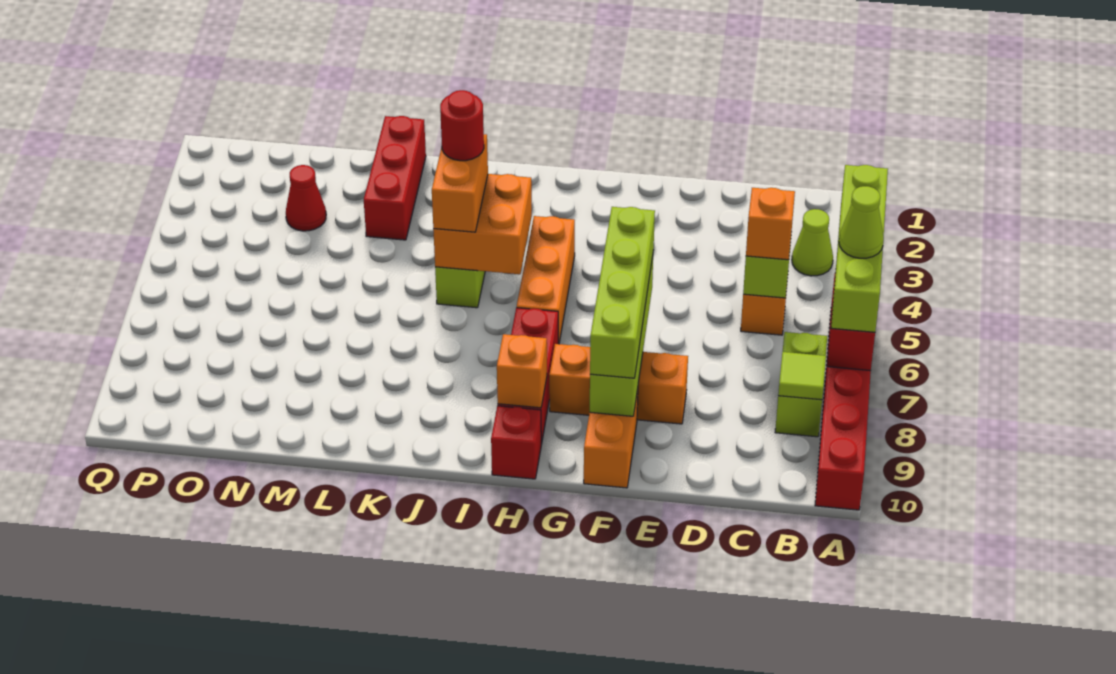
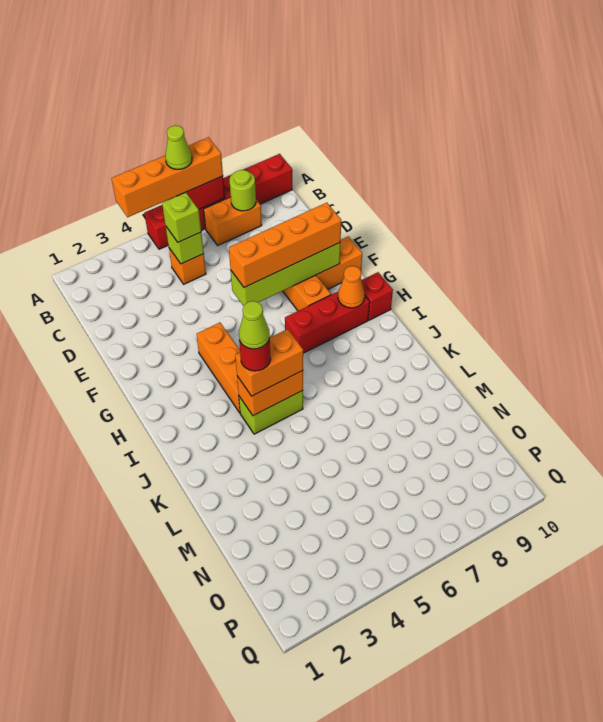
lime brick A4:A7 level 3 -> orange brick A4:A7 level 3
lime cone B3 level 1 -> lime cone J4 level 5
lime brick B7:B8 level 1 -> orange brick B7:B8 level 1
lime tile B8 level 2 -> lime round brick B8 level 2
orange brick C5 level 3 -> lime brick C5 level 3
lime brick F6:F9 level 3 -> orange brick F6:F9 level 3
orange brick H4:H6 level 1 -> orange brick G4:I4 level 1
orange brick H9 level 2 -> orange cone H9 level 2
orange brick I4:J5 level 2 -> orange brick J4:J5 level 2
red brick L1:L3 level 1 -> none
red cone N3 level 1 -> none

